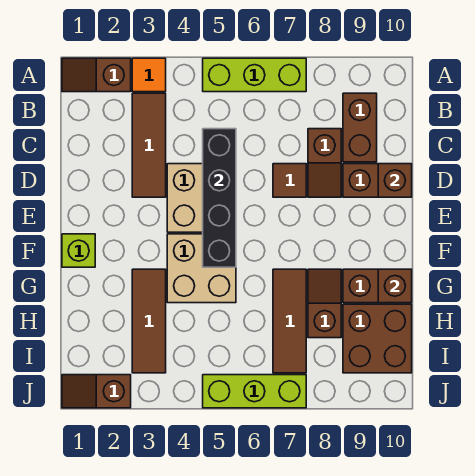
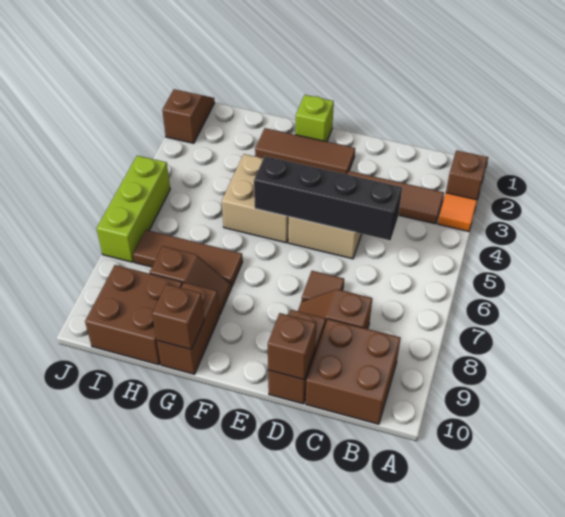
lime brick A5:A7 level 1 -> none
brown brick B9:C9 level 1 -> brown brick B9:C10 level 1
brown tile G3:I3 level 1 -> brown tile E2:G2 level 1

